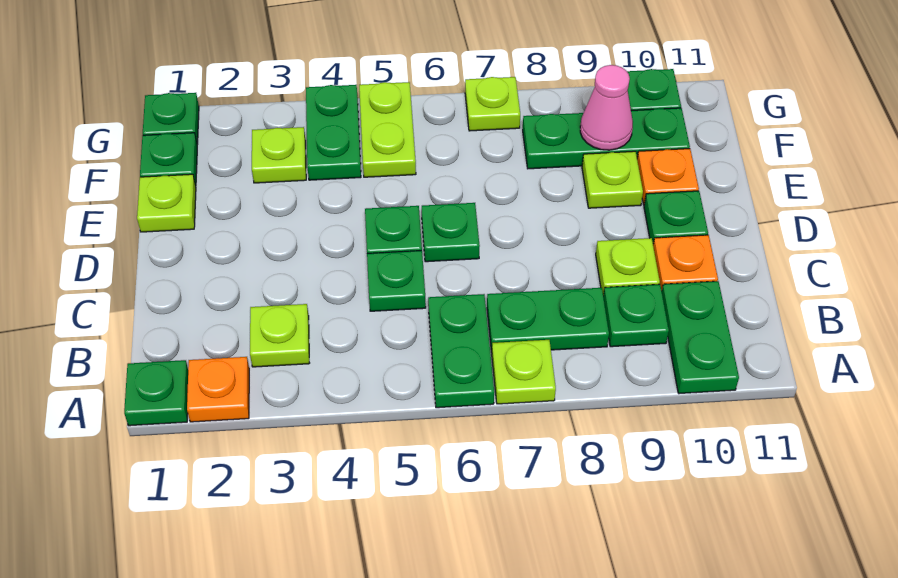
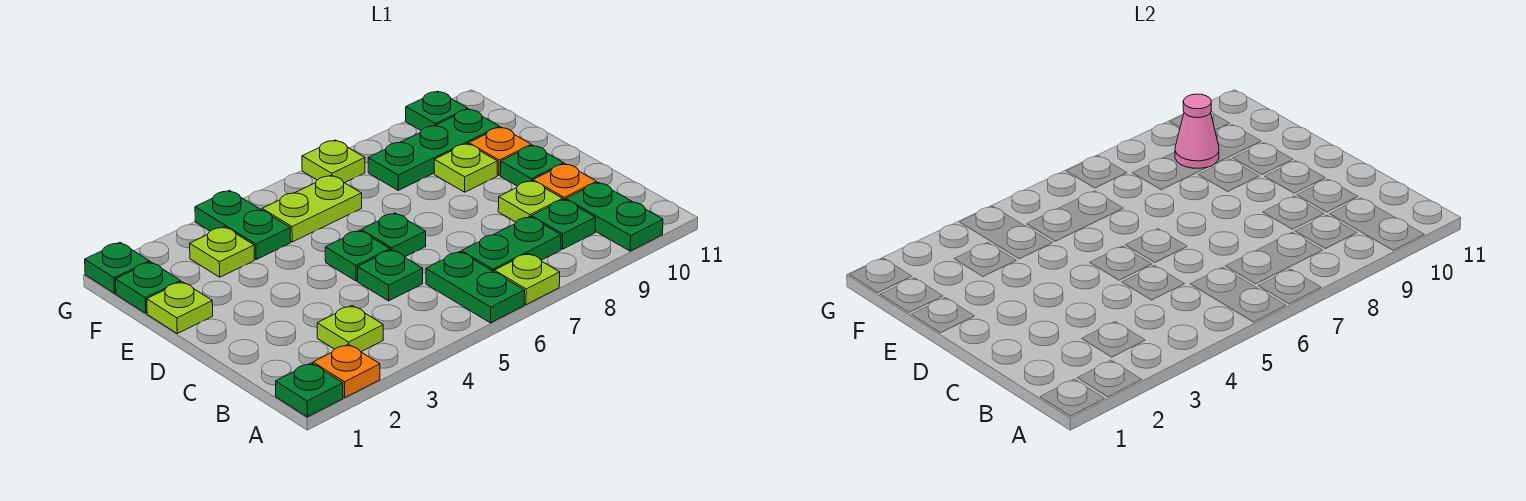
lime plate F5:G5 level 1 -> lime plate F5:F6 level 1

